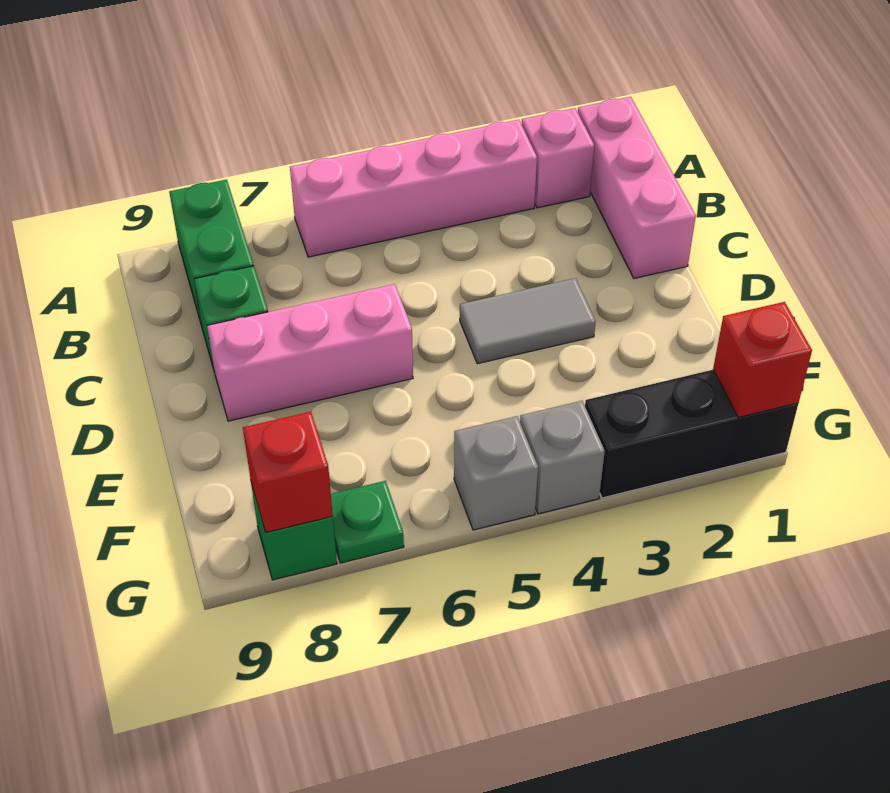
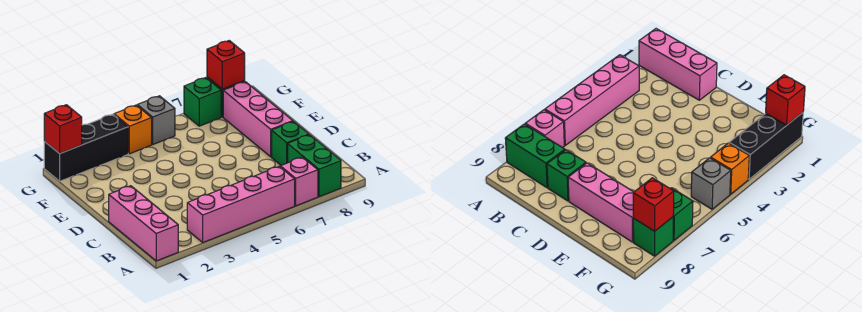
pink brick A2 level 1 -> pink brick A7 level 1
grey tile D3:D4 level 1 -> none
pink brick D6:D8 level 1 -> pink brick D8:F8 level 1
grey brick G4 level 1 -> orange brick G4 level 1
green plate G7 level 1 -> green brick G7 level 1

